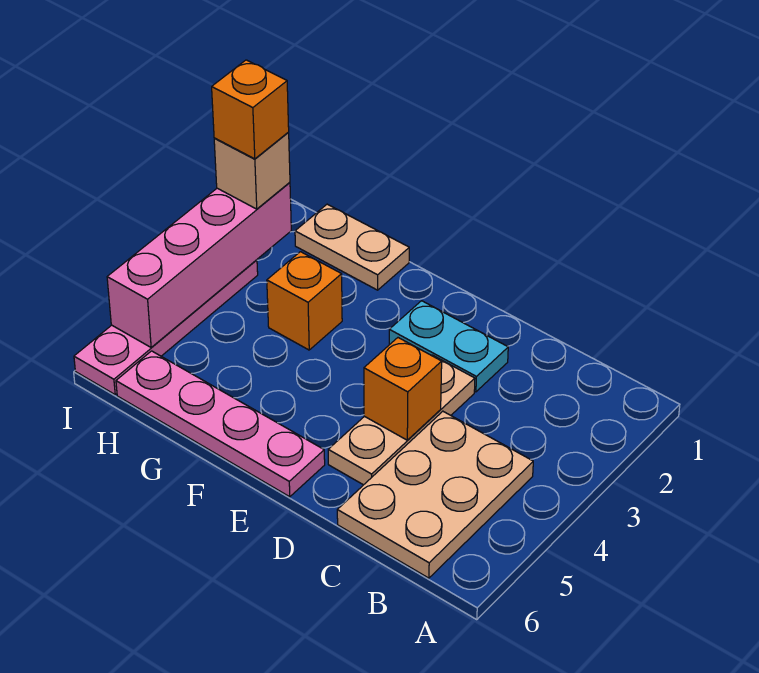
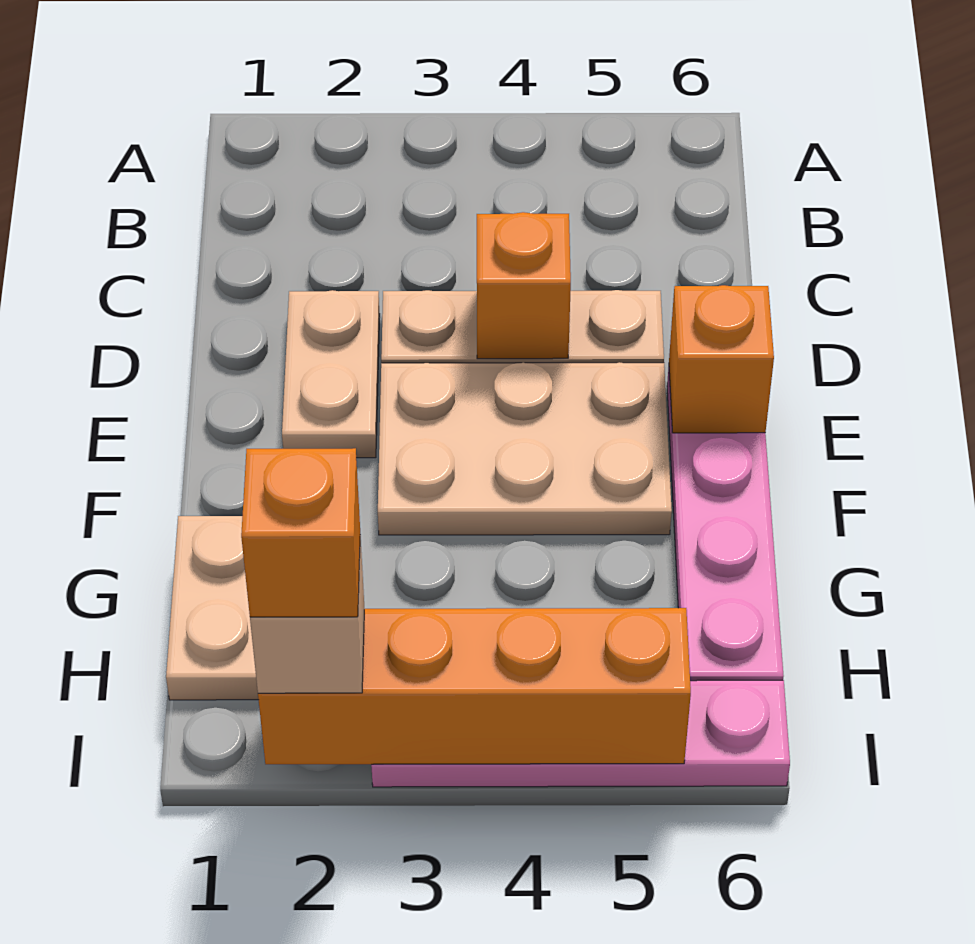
tan plate B4:C6 level 1 -> tan plate E3:F5 level 1
cyan plate D2:E2 level 1 -> tan plate D2:E2 level 1
orange brick G3 level 1 -> orange brick E6 level 2
pink brick I2:I5 level 2 -> orange brick I2:I5 level 2

